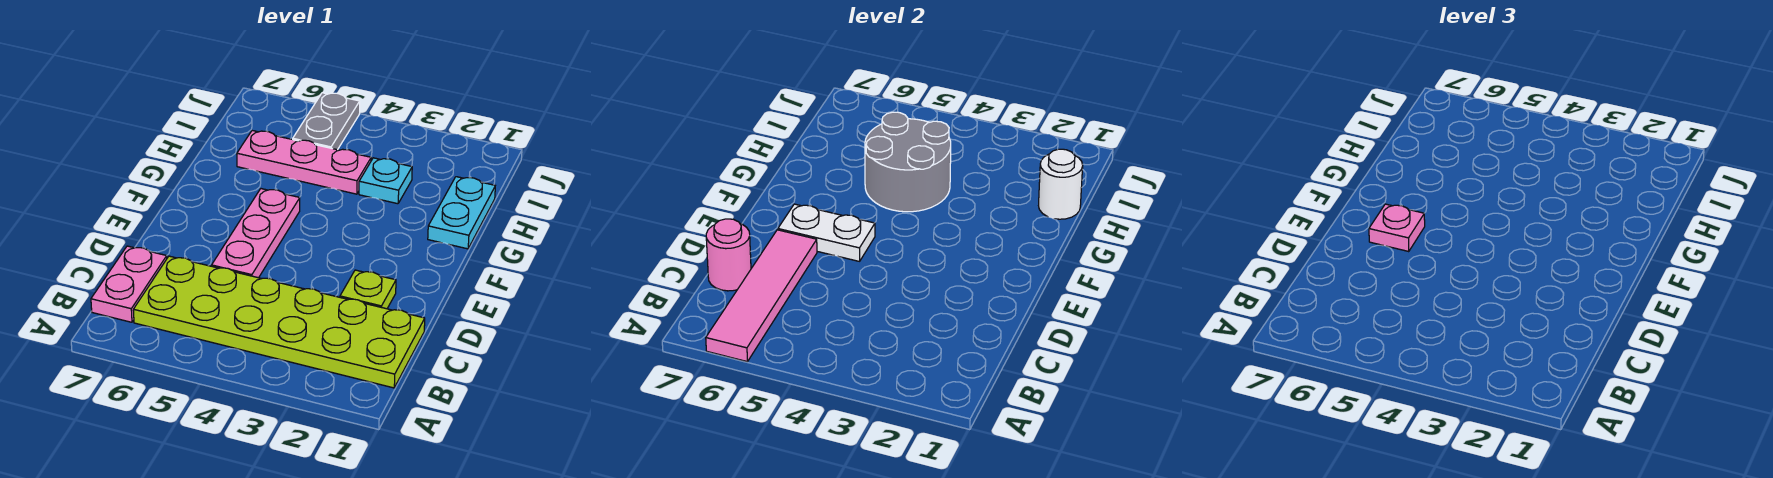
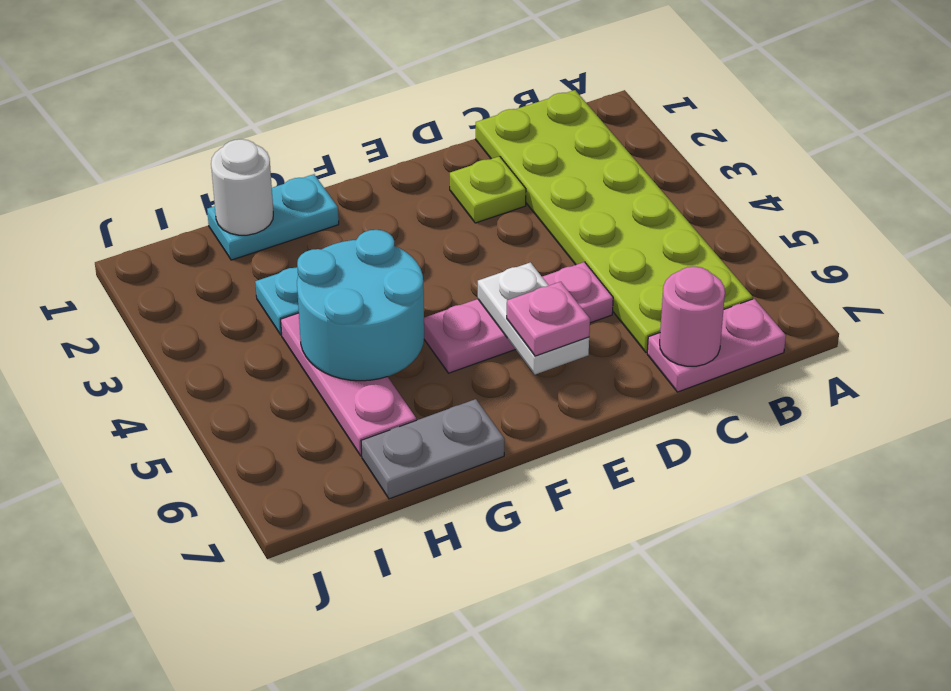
pink tile A6:D6 level 2 -> none
grey round brick G4:H5 level 2 -> cyan round brick G4:H5 level 2
grey plate I5:J5 level 1 -> grey plate G7:H7 level 1

